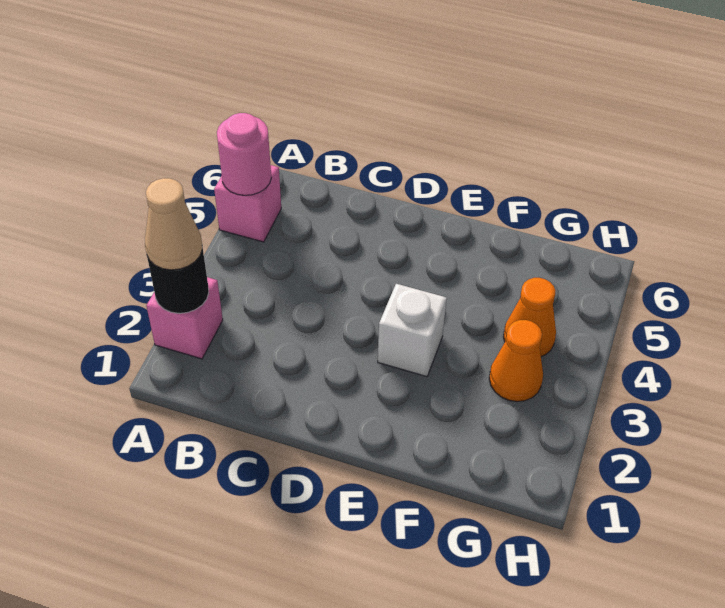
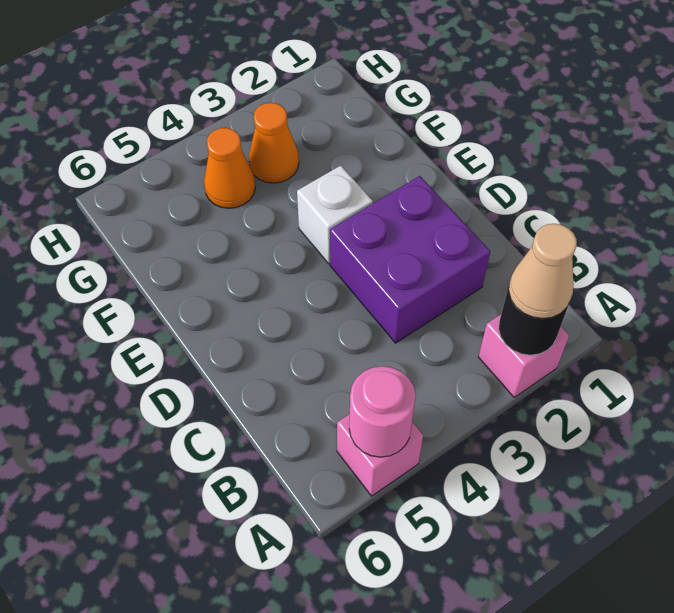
none -> purple brick C2:D3 level 1

